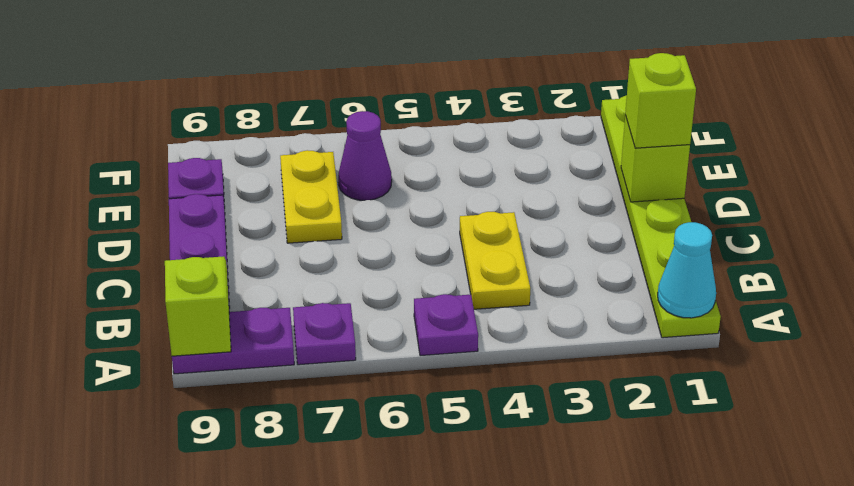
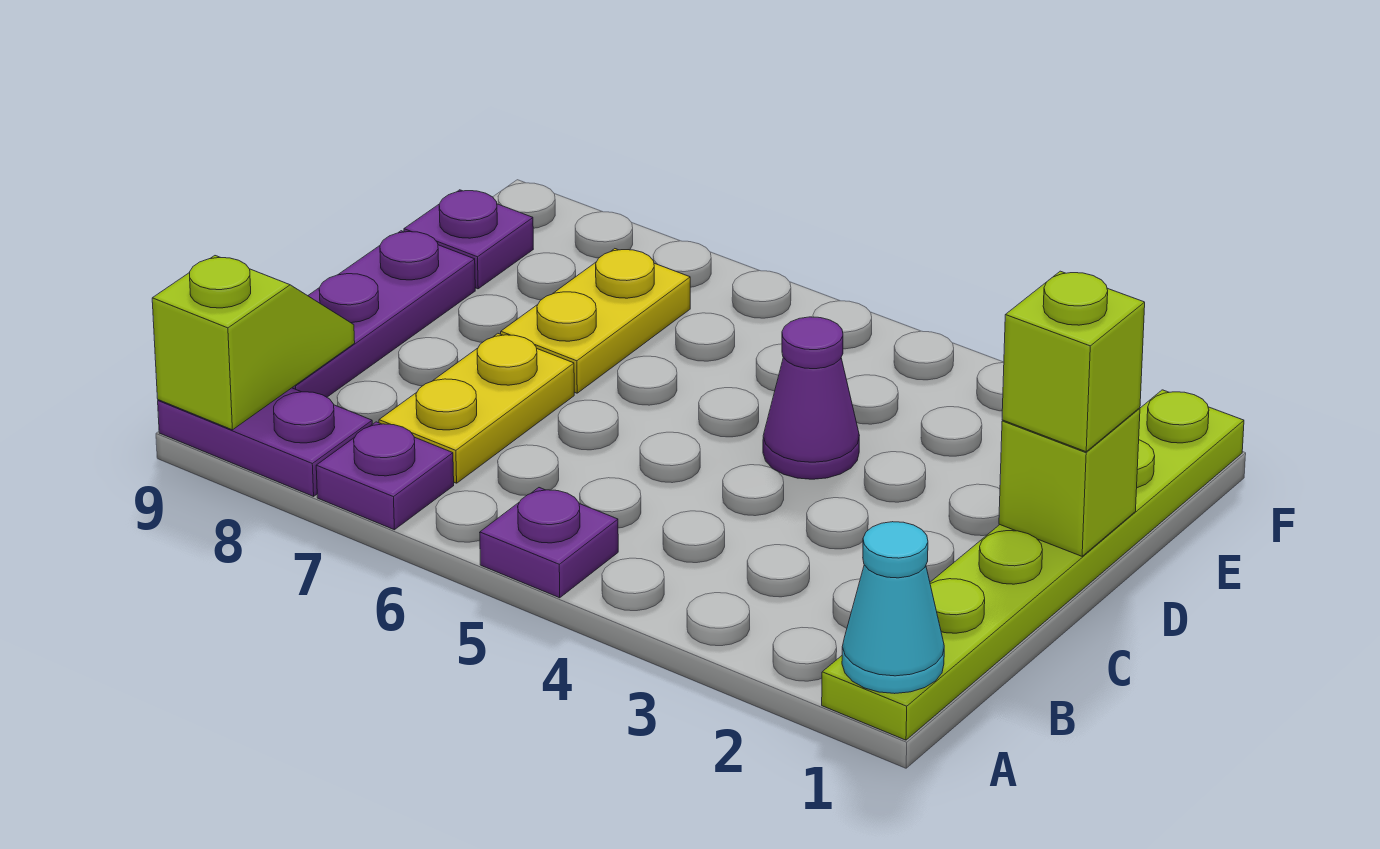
yellow plate B4:C4 level 1 -> yellow plate B7:C7 level 1
purple cone E6 level 1 -> purple cone D4 level 1

